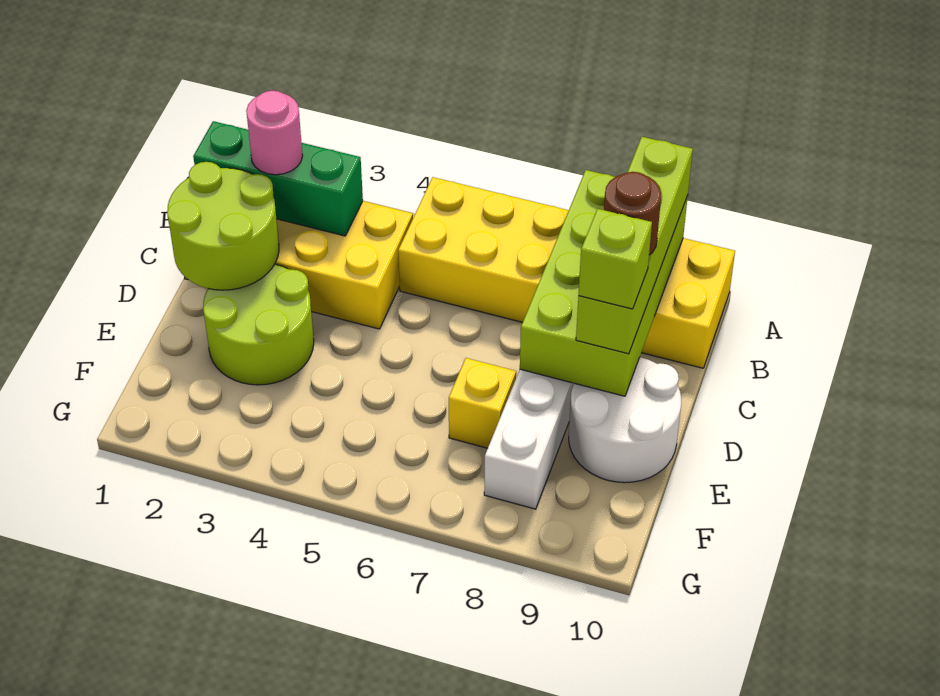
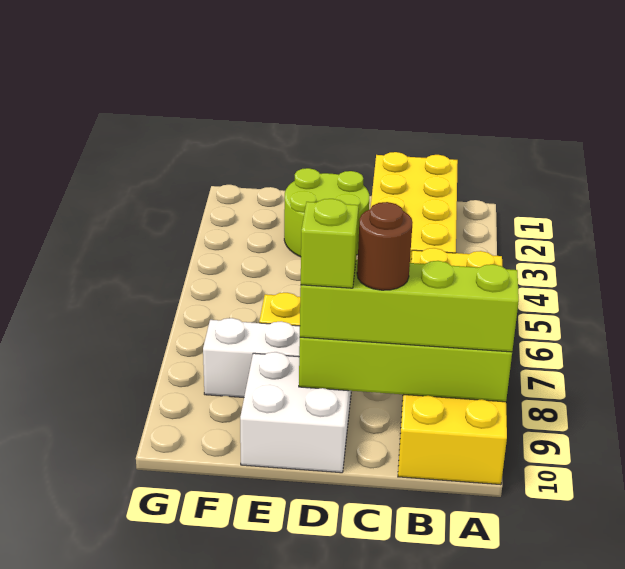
green brick B1:B3 level 2 -> none
pink round brick B2 level 3 -> none
lime round brick C1:D2 level 2 -> none
white round brick D9:E10 level 1 -> white brick D9:E10 level 1

